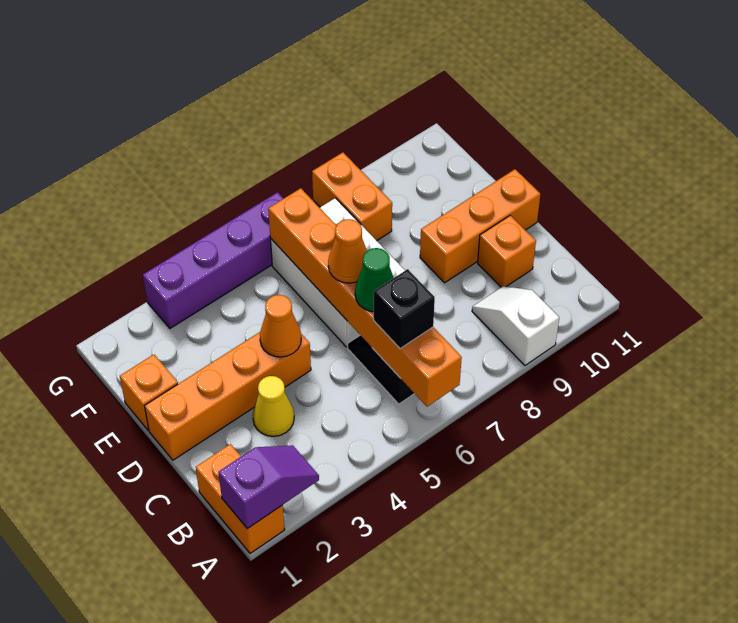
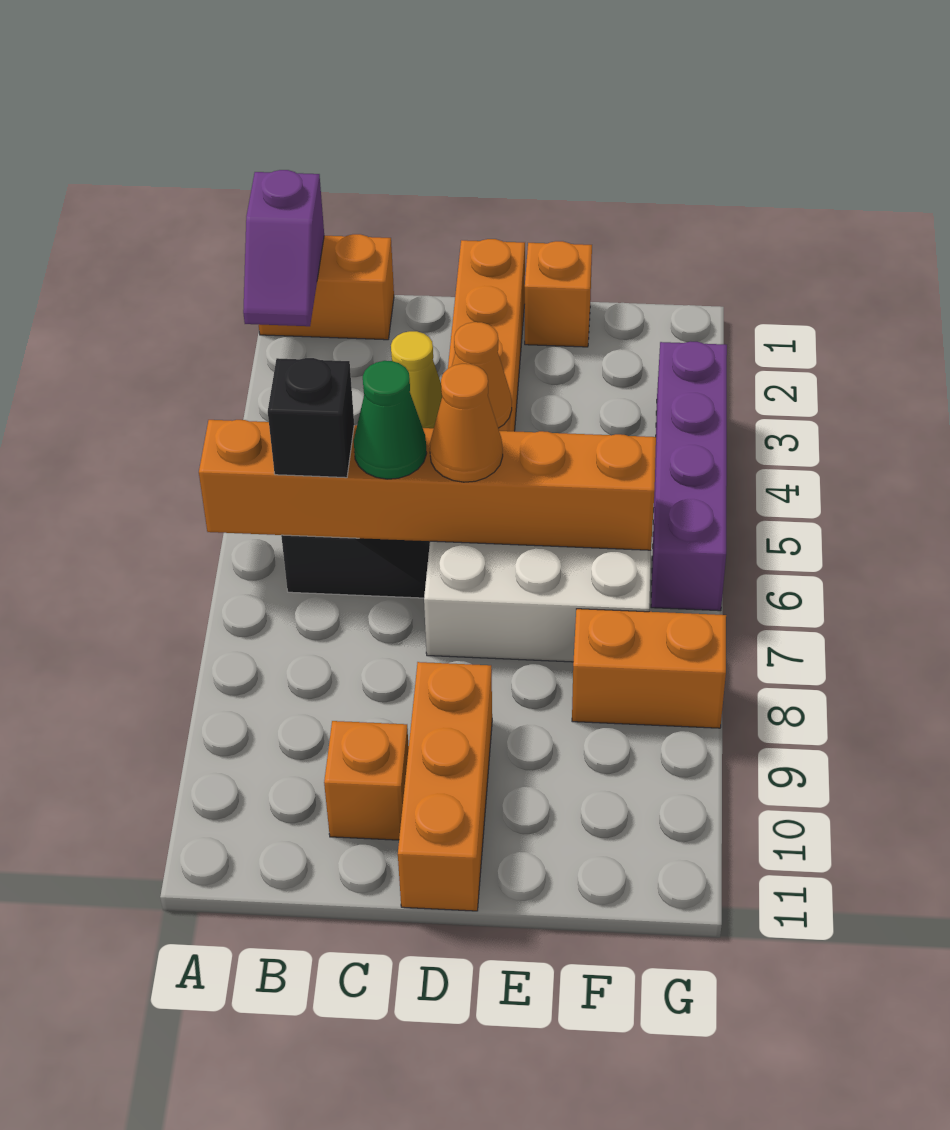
white slope A9:B9 level 1 top A -> none

